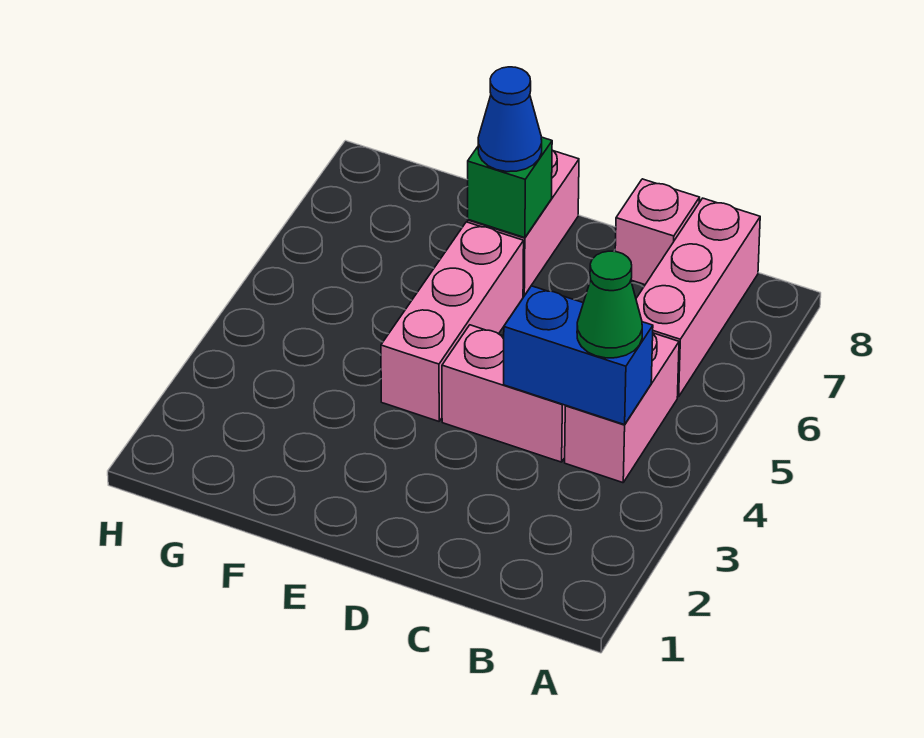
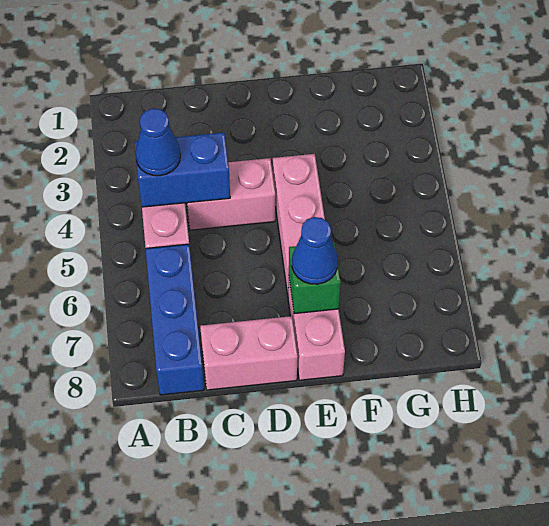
green cone B4 level 3 -> blue cone B4 level 3
pink brick B6:B8 level 1 -> blue brick B6:B8 level 1
pink brick C8 level 1 -> pink brick C8:D8 level 1

